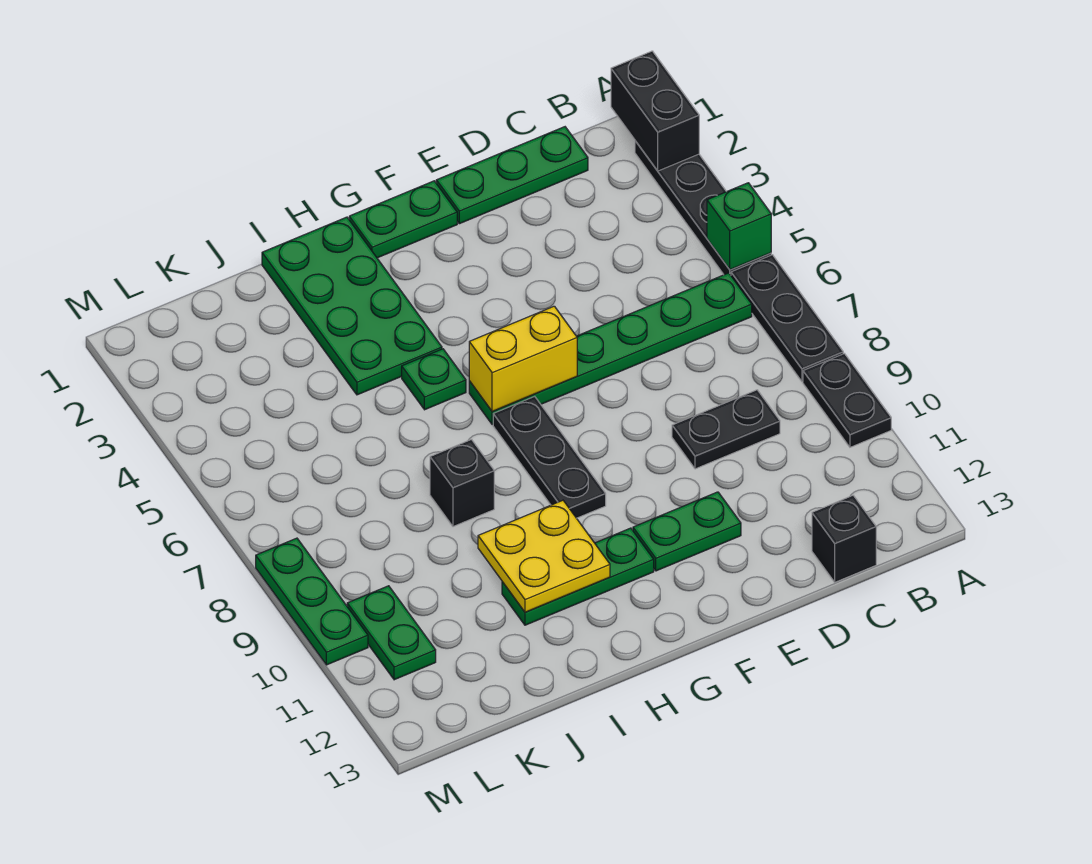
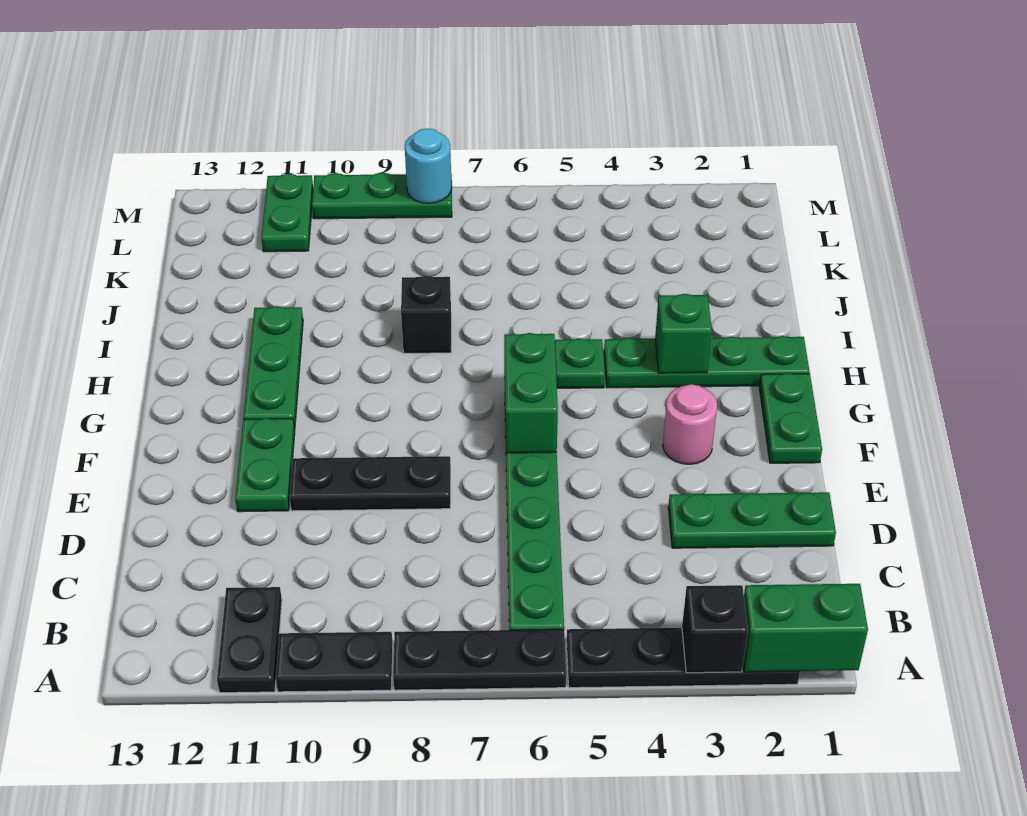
black brick A1:A2 level 2 -> green brick A1:A2 level 2
green brick A5 level 2 -> green brick H3 level 2
green plate C1:E1 level 1 -> green plate D1:D3 level 1
black plate C9:D9 level 1 -> black plate A11:B11 level 1
black brick C13 level 1 -> black brick A3 level 2
none -> pink round brick F3 level 1
yellow brick F6:G6 level 2 -> green brick F6:G6 level 2
black plate G7:G9 level 1 -> black plate E8:E10 level 1
green plate H1:I4 level 1 -> green plate H1:H4 level 1
yellow plate H10:I11 level 2 -> none
green plate L10:L11 level 1 -> green plate L11:M11 level 1
none -> cyan round brick M8 level 2

